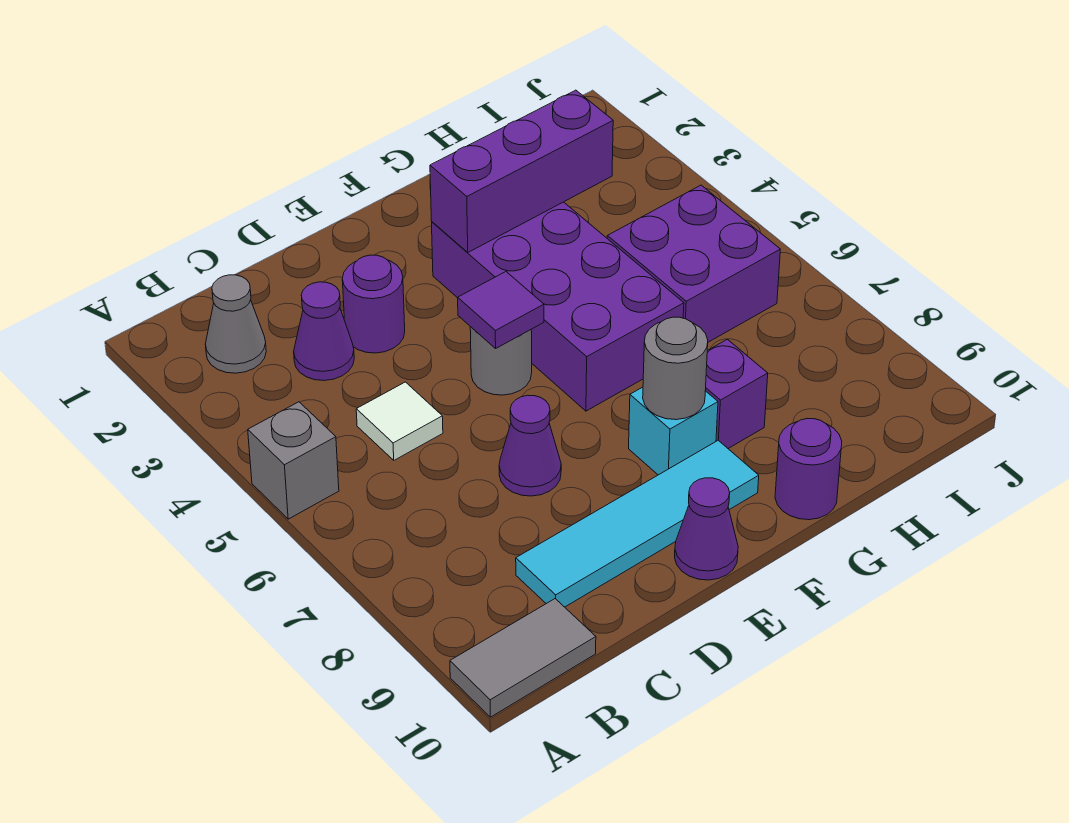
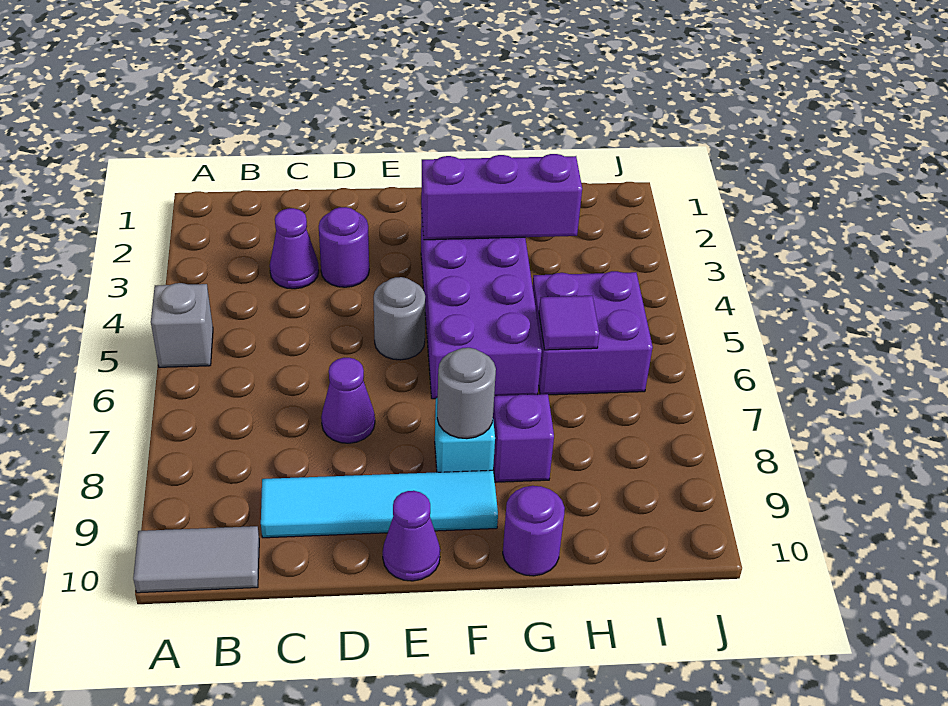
grey cone B2 level 1 -> none
white tile C5 level 1 -> none
purple tile E5 level 2 -> purple tile H6 level 2

